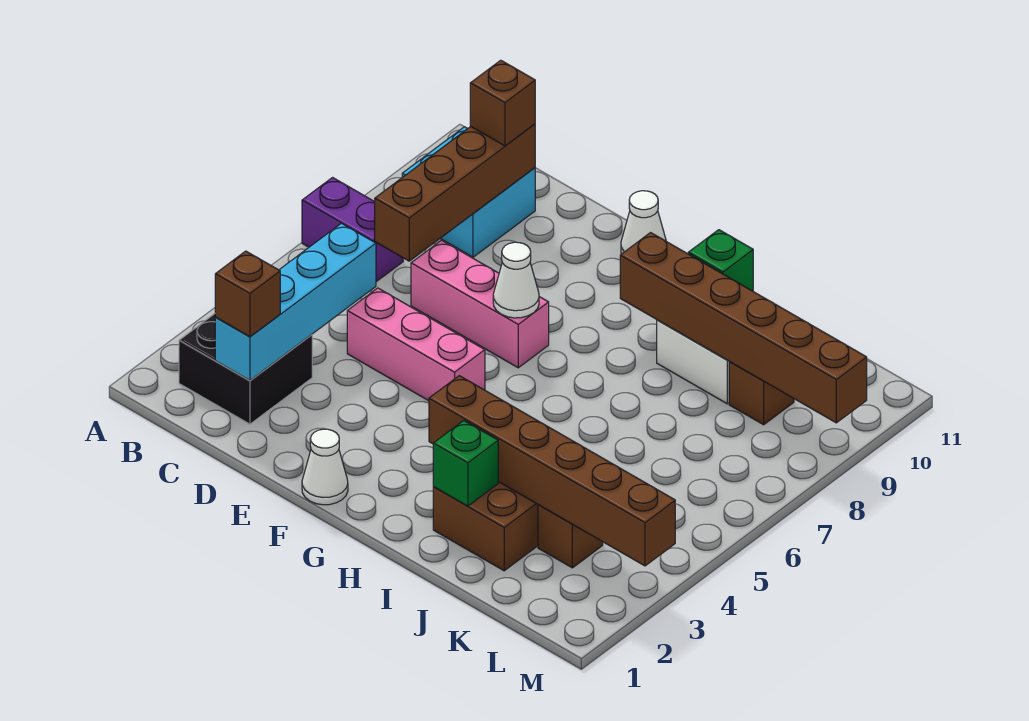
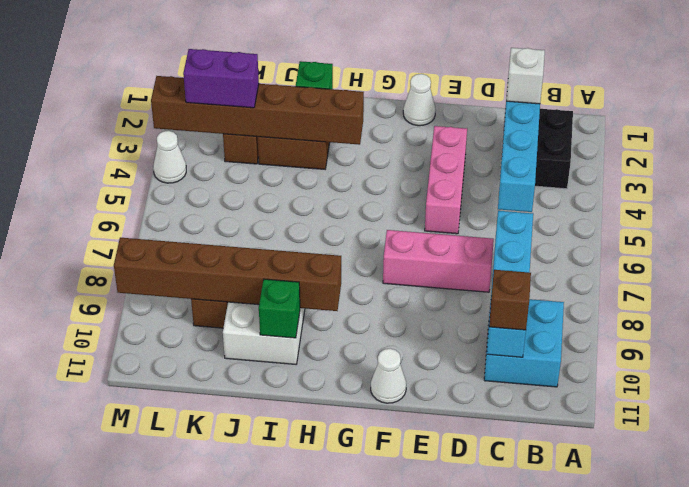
purple brick A7:B7 level 1 -> purple brick K3:L3 level 3
brown brick C2 level 3 -> white brick C2 level 3
brown brick C7:C10 level 2 -> cyan brick C7:C10 level 2
pink brick D5:F5 level 1 -> pink brick E3:E5 level 1
white cone F7 level 2 -> white cone M4 level 1

